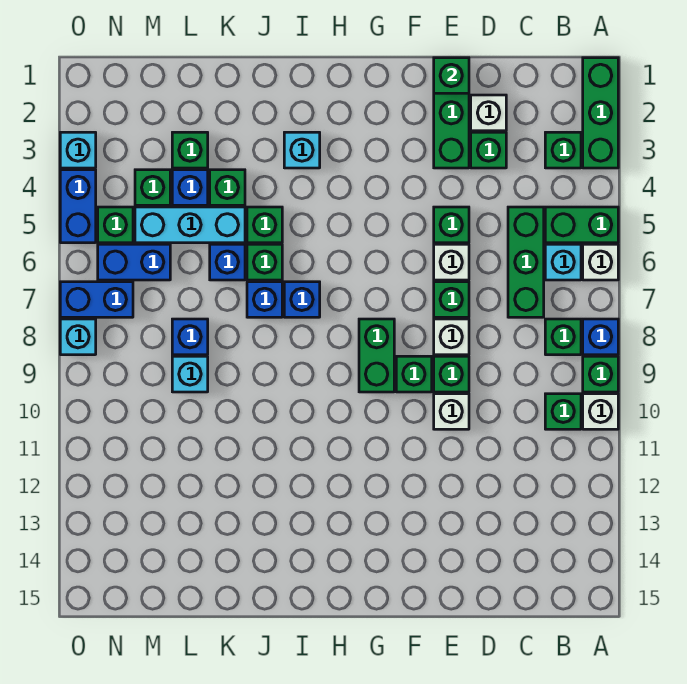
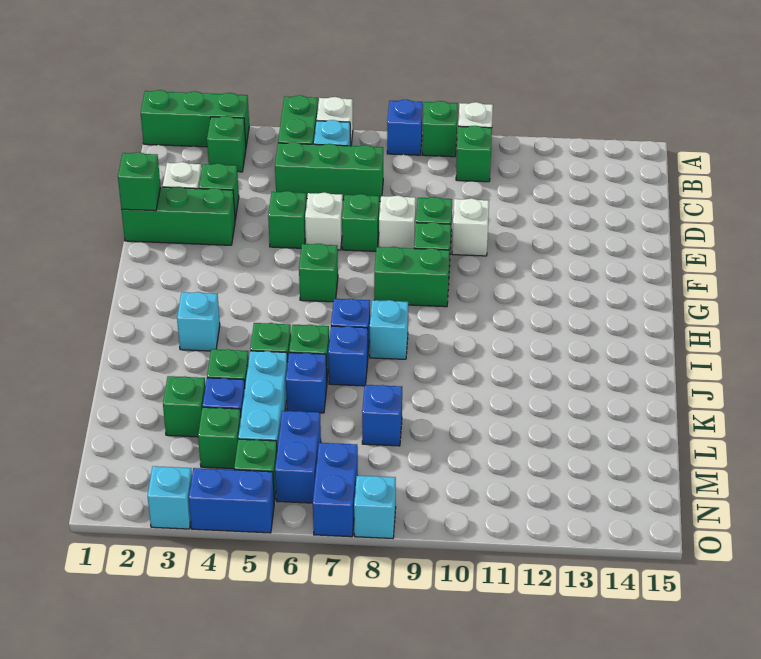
green brick B8 level 1 -> green brick G6 level 1
cyan brick L9 level 1 -> cyan brick I8 level 1

